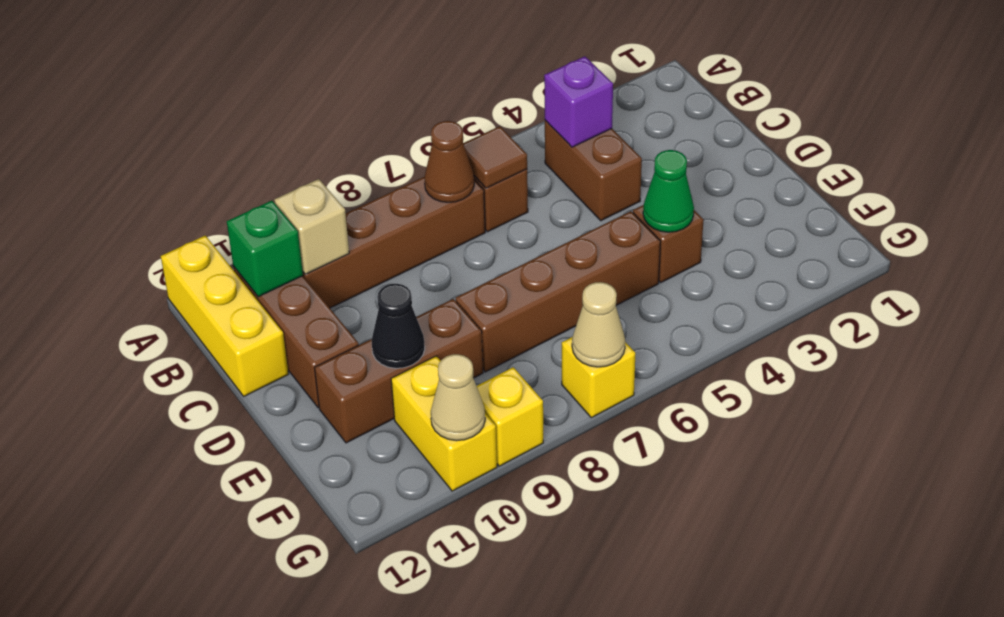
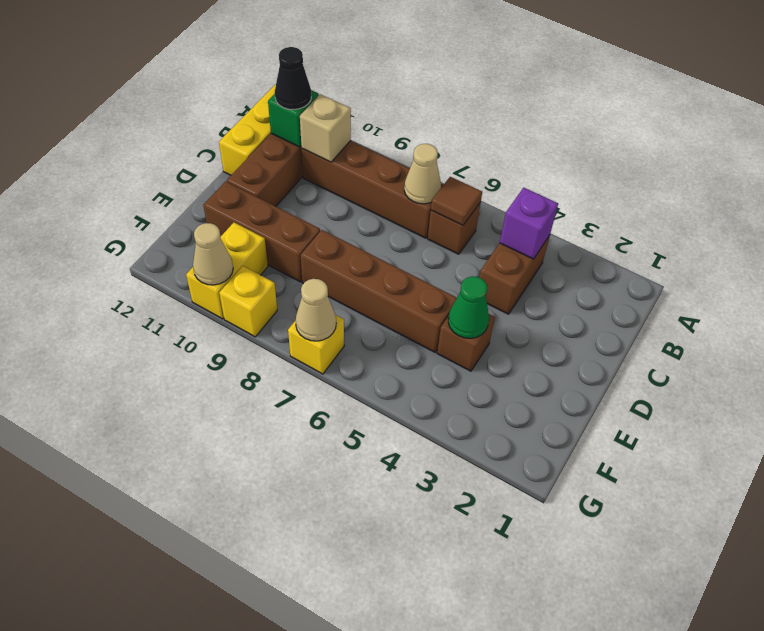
brown cone B7 level 2 -> tan cone B7 level 2
black cone E10 level 2 -> black cone B11 level 3

